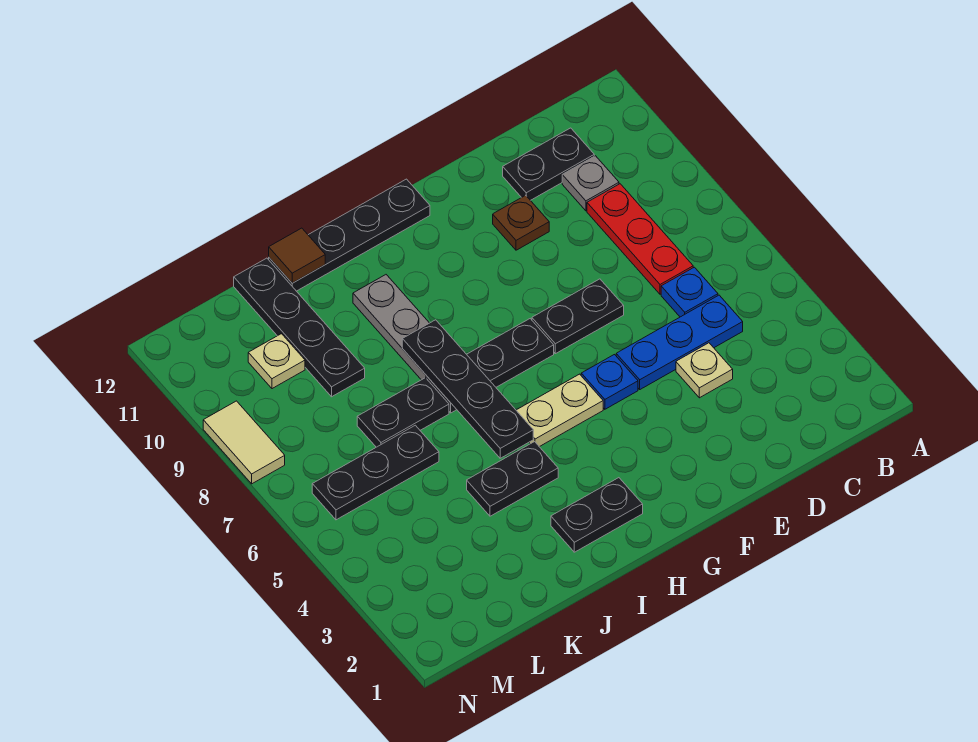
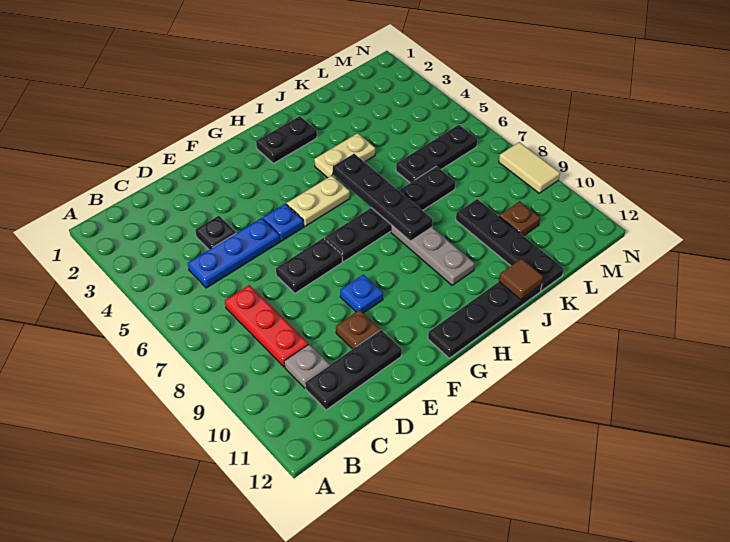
blue plate C6 level 1 -> blue plate F9 level 1
black plate C11:D11 level 1 -> black plate C11:E11 level 1
tan plate D4 level 1 -> black plate D4 level 1
black plate I4:J4 level 1 -> tan plate I4:J4 level 1
tan plate L10 level 1 -> brown plate L10 level 1

